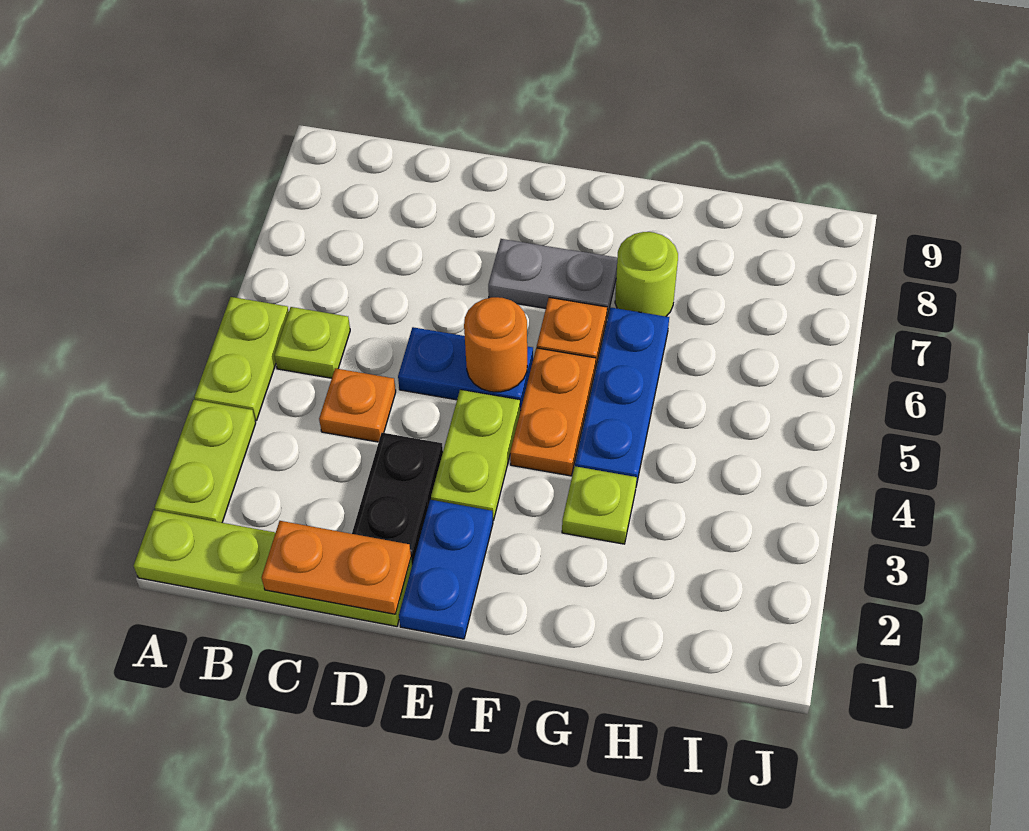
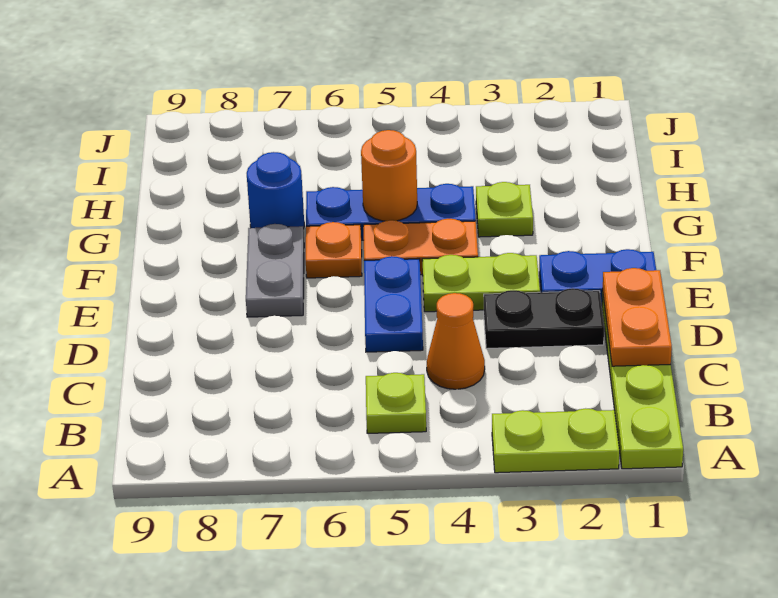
lime plate A4:A5 level 1 -> none
orange plate C4 level 1 -> orange cone C4 level 1
orange round brick E5 level 2 -> orange round brick G5 level 2
lime round brick G7 level 1 -> blue round brick G7 level 1

